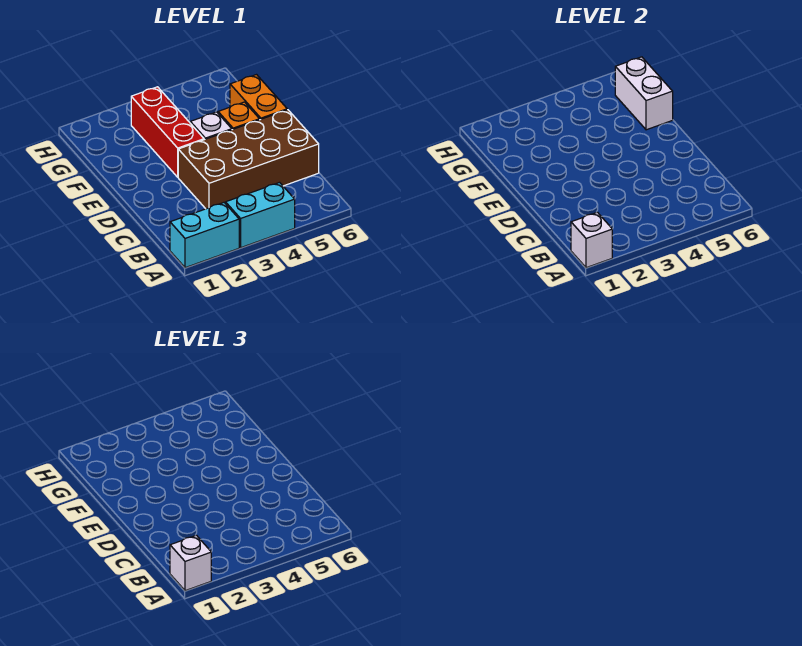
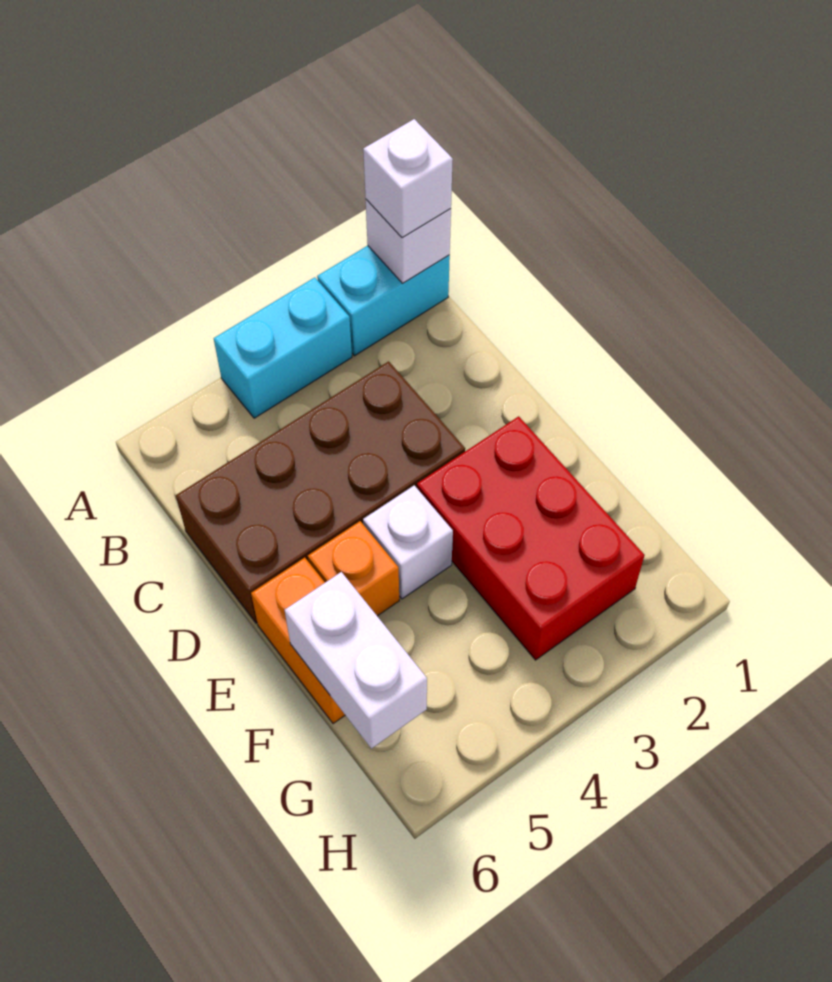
red brick E3:G3 level 1 -> red brick E2:G3 level 1

